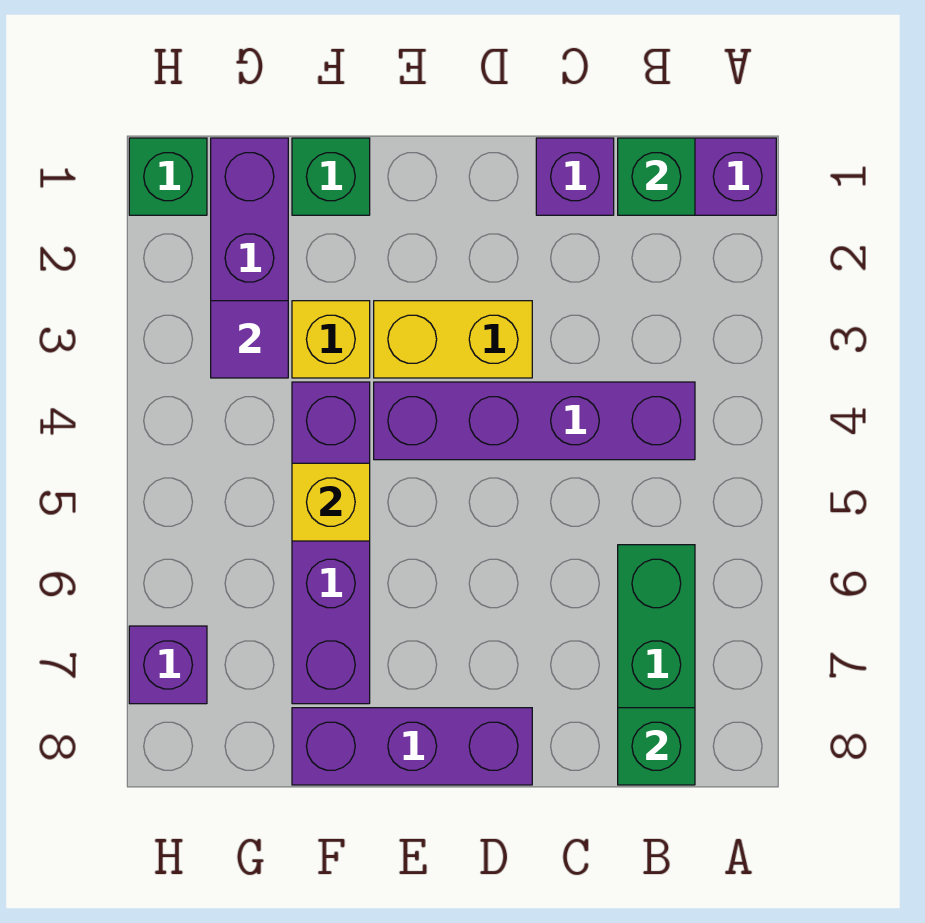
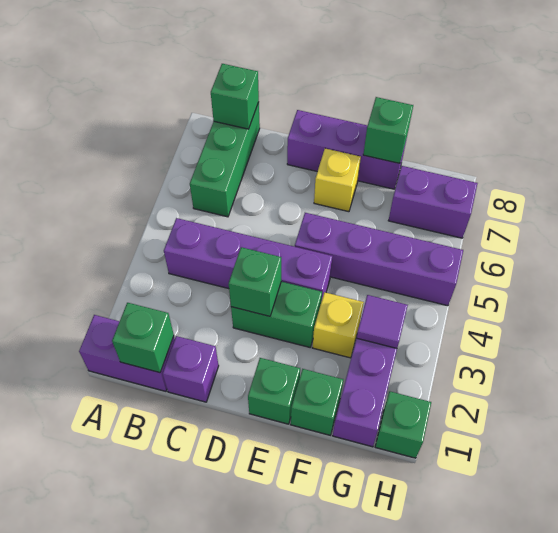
yellow brick D3:E3 level 1 -> green brick D3:E3 level 1
none -> green brick D3 level 2
none -> green brick E1 level 1
purple brick F4:F7 level 1 -> purple brick E5:H5 level 1
yellow brick F5 level 2 -> yellow brick E7 level 1
none -> green brick F8 level 2
purple brick H7 level 1 -> purple brick G7:H7 level 1

